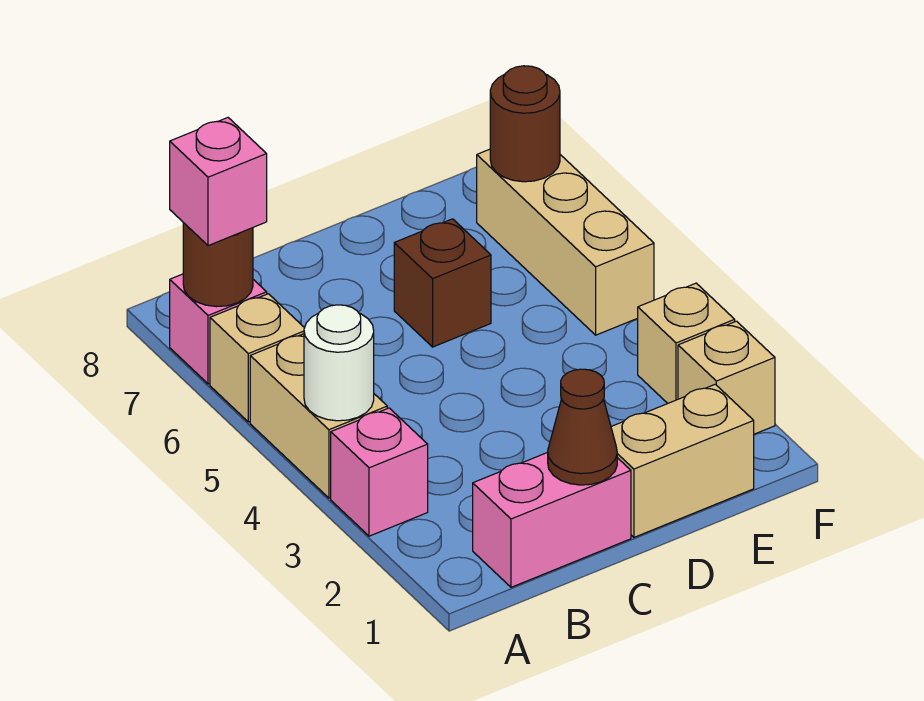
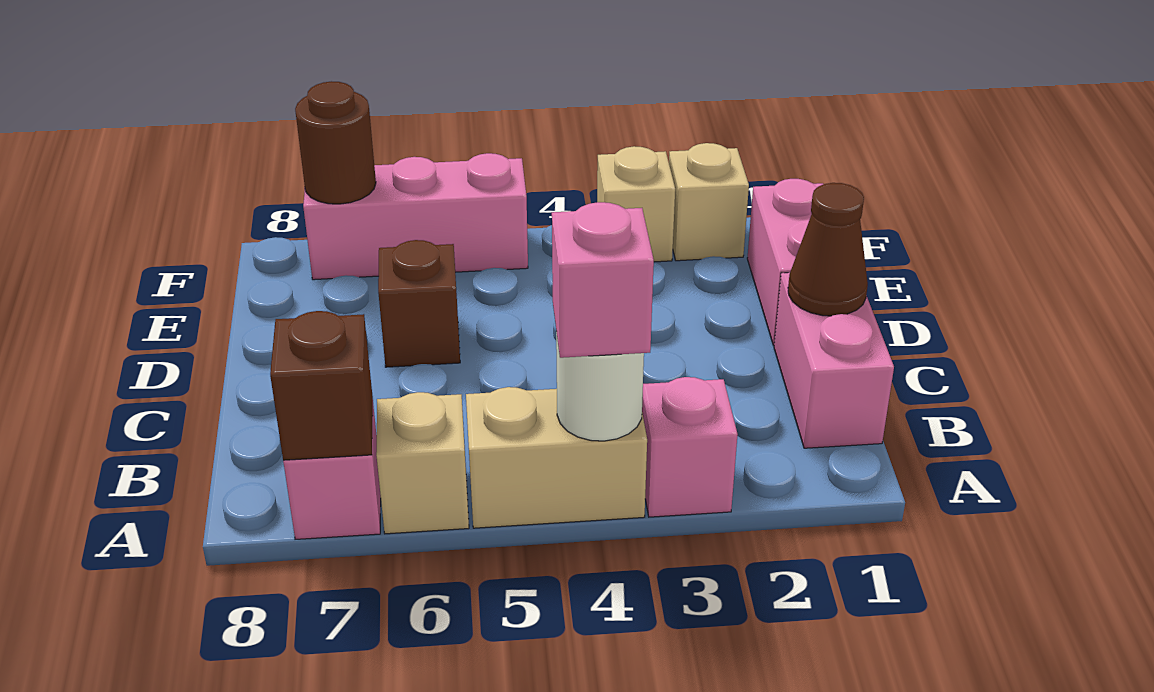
brown round brick A7 level 2 -> brown brick A7 level 2
pink brick A7 level 3 -> pink brick A4 level 3
tan brick D1:E1 level 1 -> pink brick D1:E1 level 1
tan brick F5:F7 level 1 -> pink brick F5:F7 level 1

